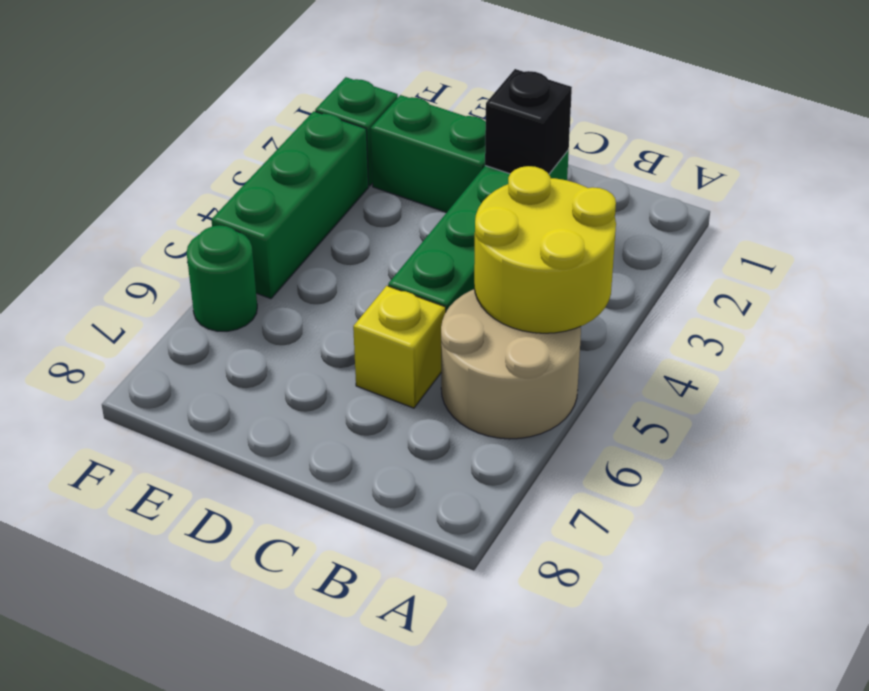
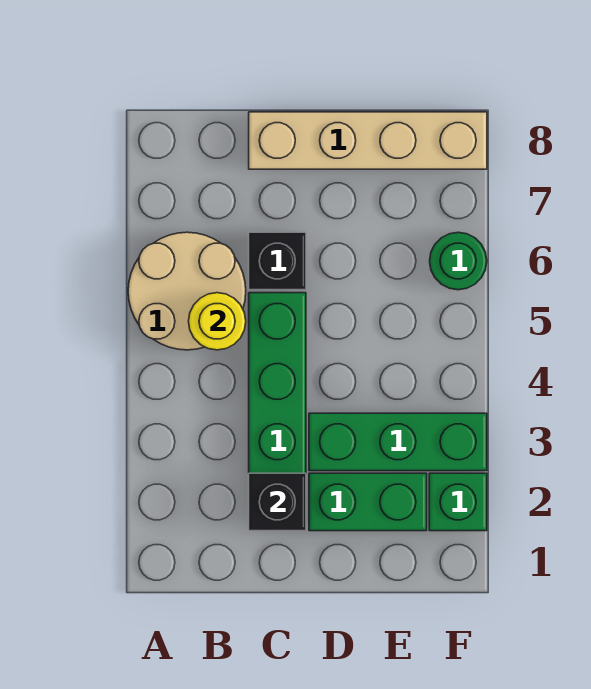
yellow round brick A4:B5 level 2 -> yellow round brick B5 level 2
yellow brick C6 level 1 -> black brick C6 level 1
none -> tan brick C8:F8 level 1
green brick F3:F5 level 1 -> green brick D3:F3 level 1

